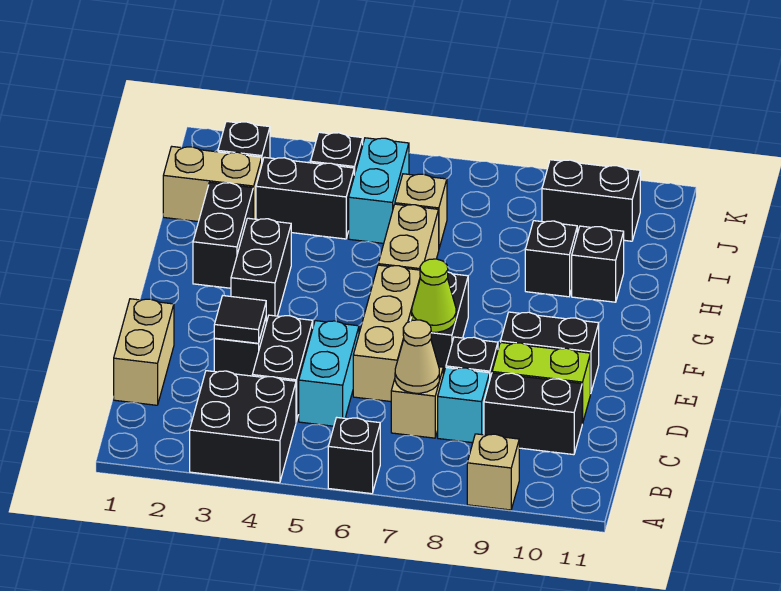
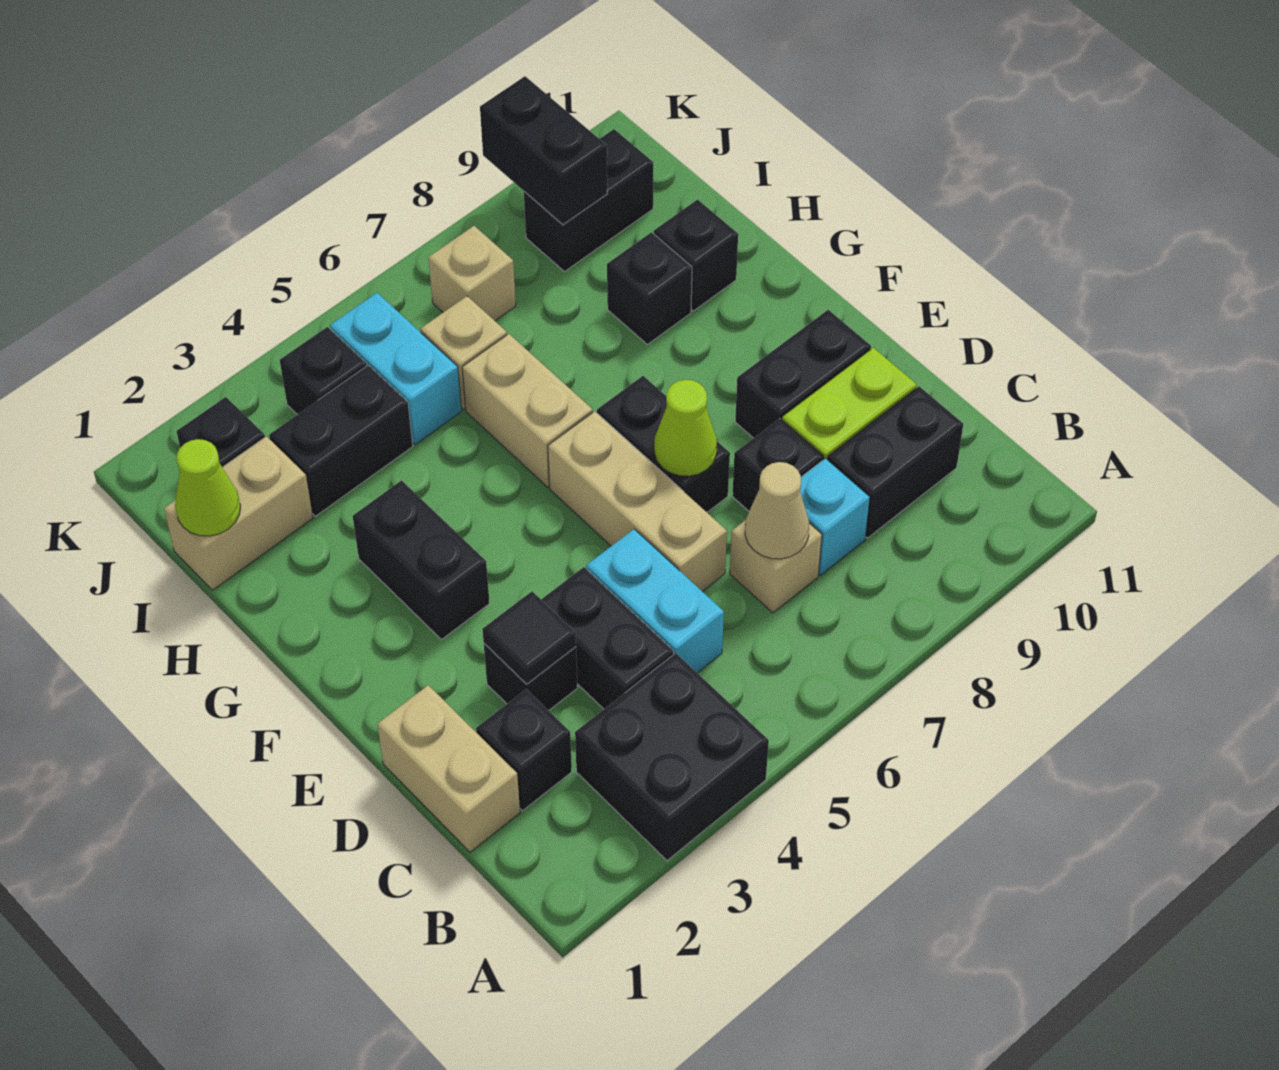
black brick A6 level 1 -> black brick C2 level 1
tan brick A9 level 1 -> tan brick J7 level 1
black brick G2:H2 level 1 -> black brick J9:K9 level 2
none -> lime cone I1 level 2

